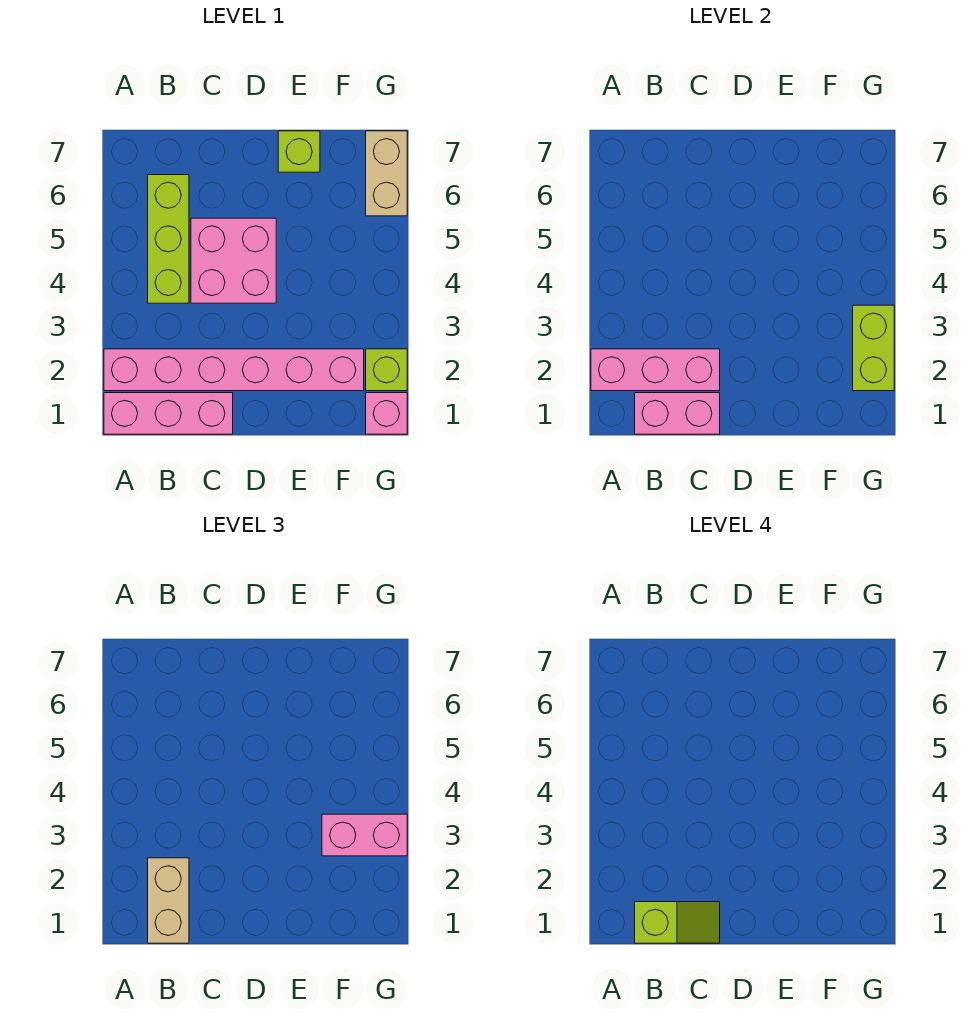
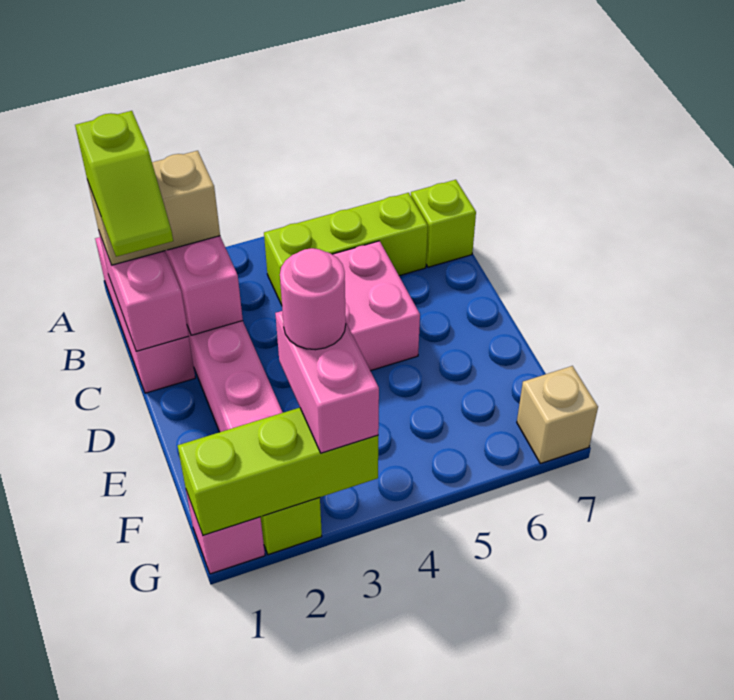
lime brick E7 level 1 -> lime brick B7 level 1
none -> pink round brick F3 level 4
lime brick G2:G3 level 2 -> lime brick G1:G3 level 2
tan brick G6:G7 level 1 -> tan brick G7 level 1

